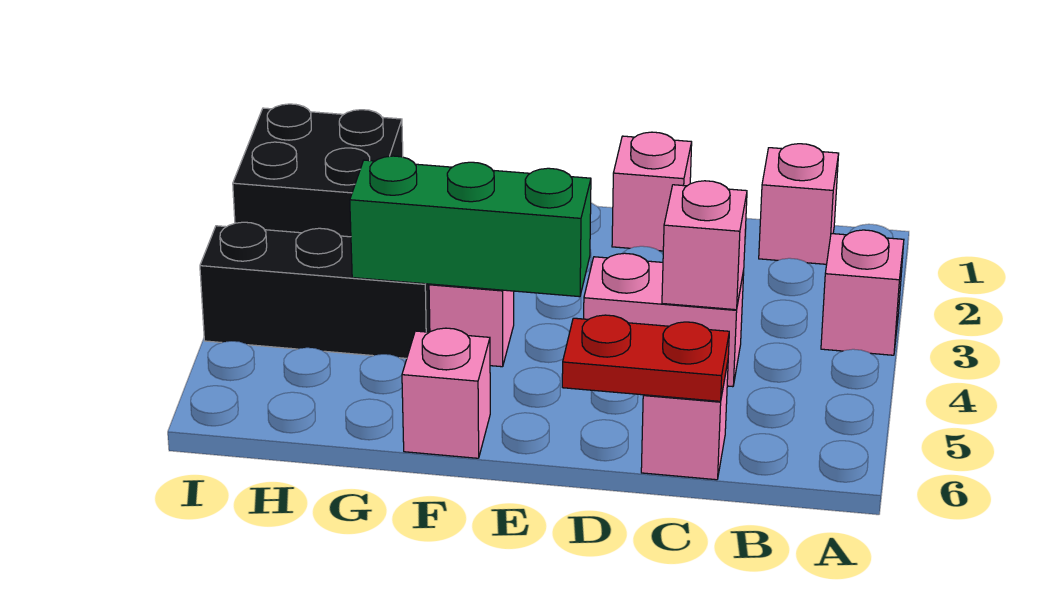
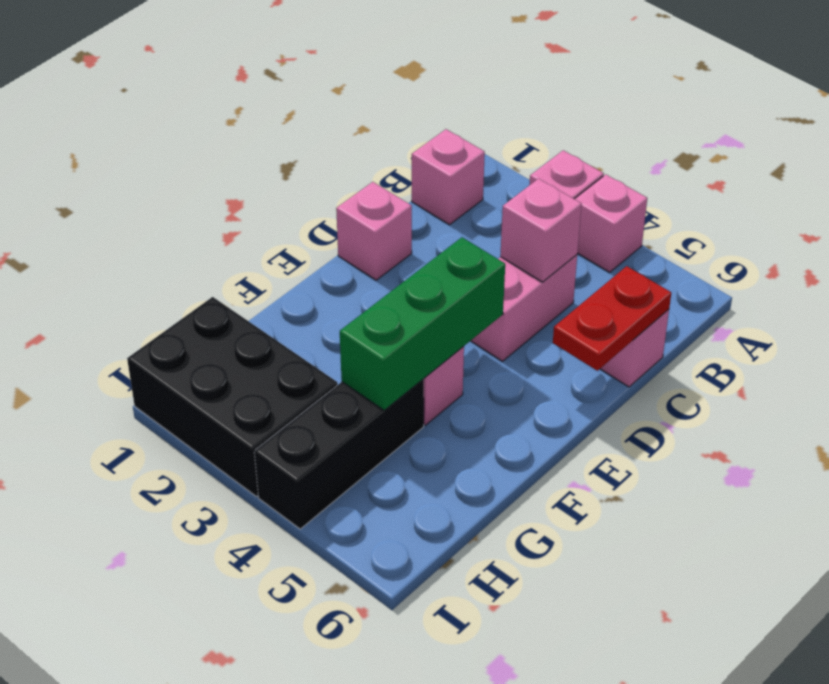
pink brick F6 level 1 -> pink brick A4 level 1
black brick H1:I2 level 1 -> black brick H1:I3 level 1

